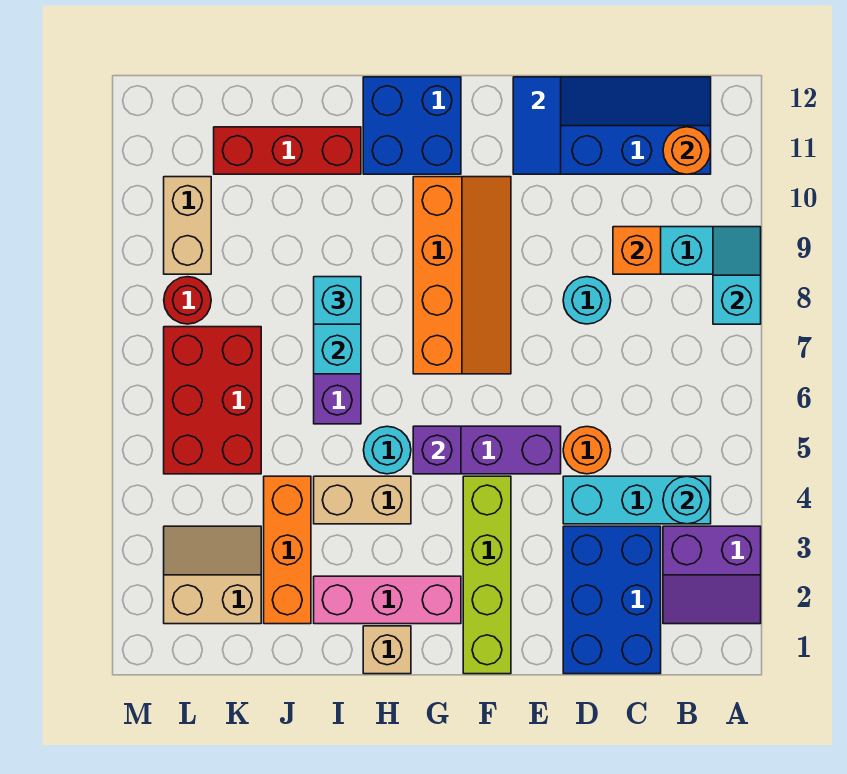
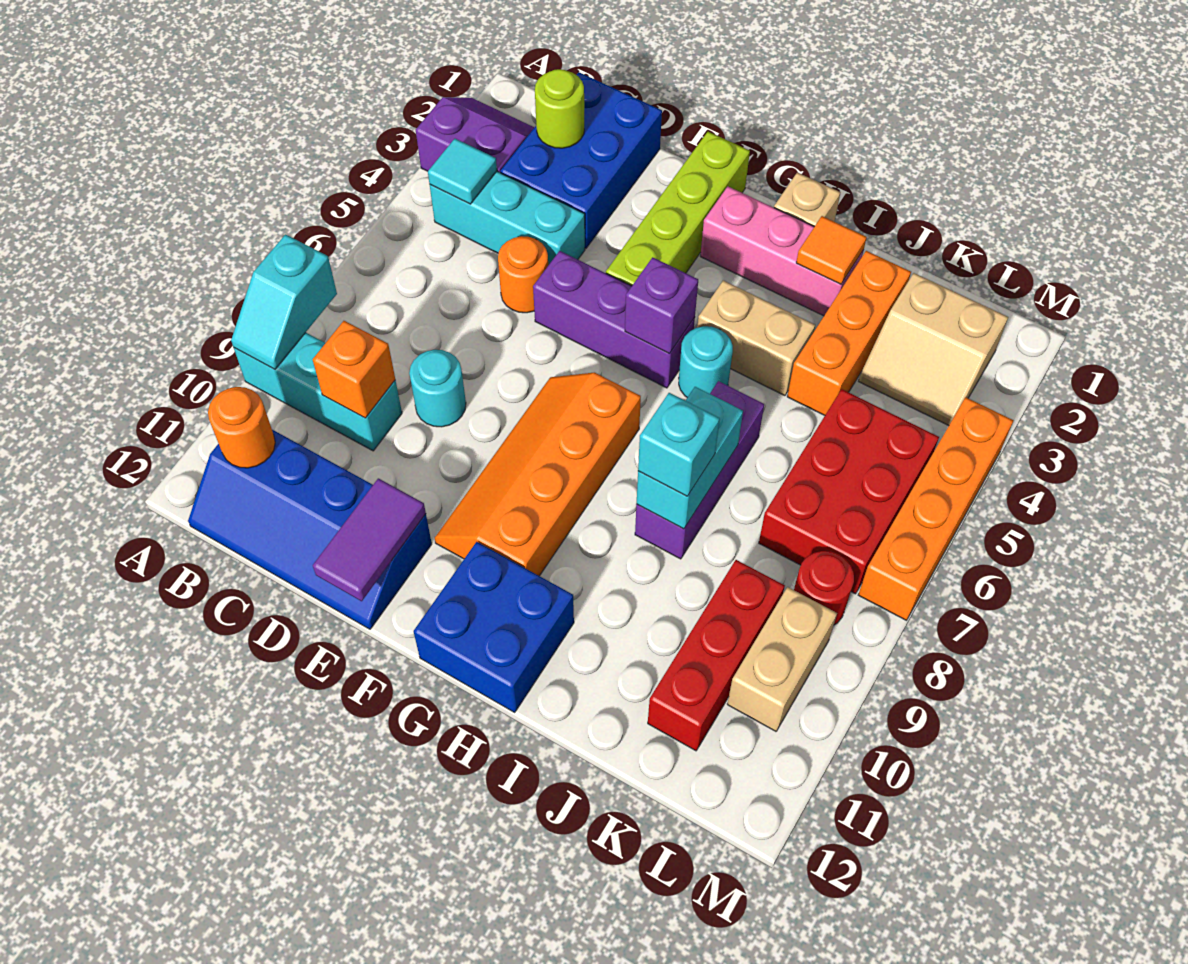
cyan round brick B4 level 2 -> cyan tile B4 level 2
none -> lime round brick C2 level 2
blue tile E11:E12 level 2 -> purple tile E11:E12 level 2
none -> orange tile I2 level 2
red brick I11:K11 level 1 -> red brick K9:K11 level 1
none -> orange brick M4:M7 level 1

